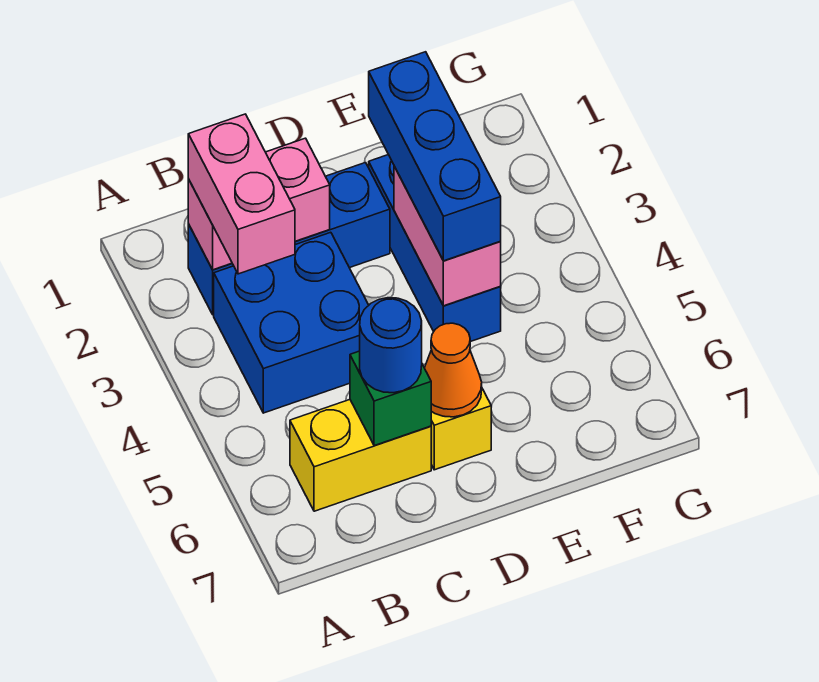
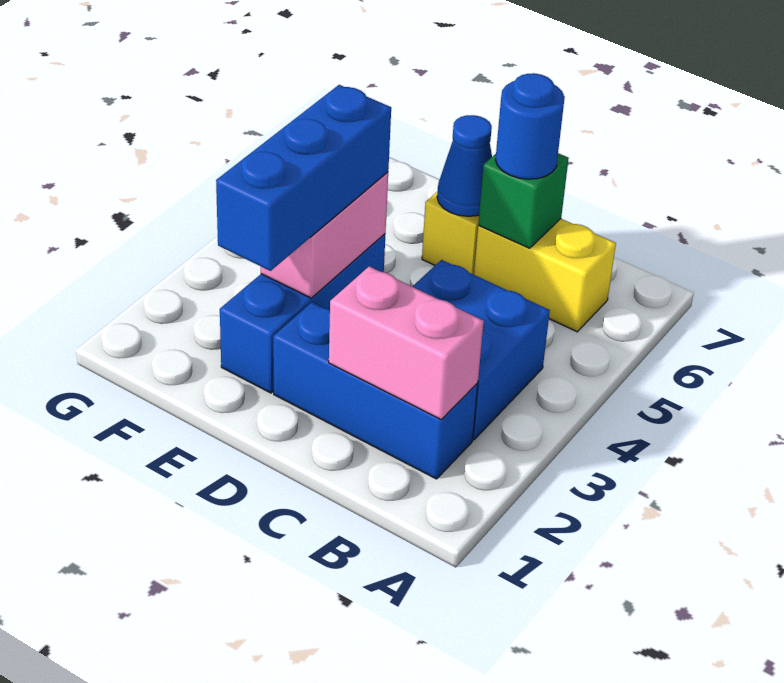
pink brick B2:B3 level 3 -> none
orange cone D6 level 2 -> blue cone D6 level 2

